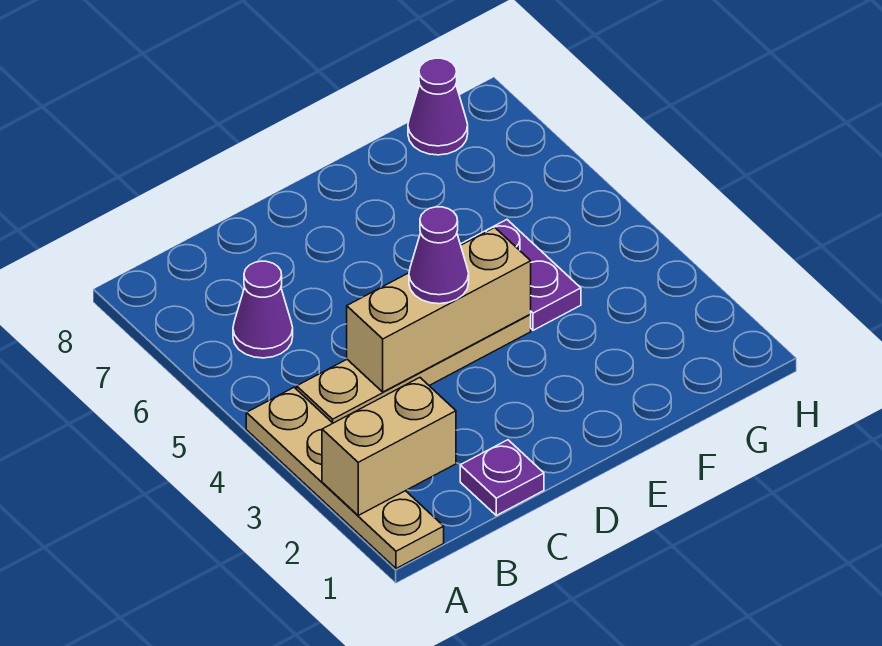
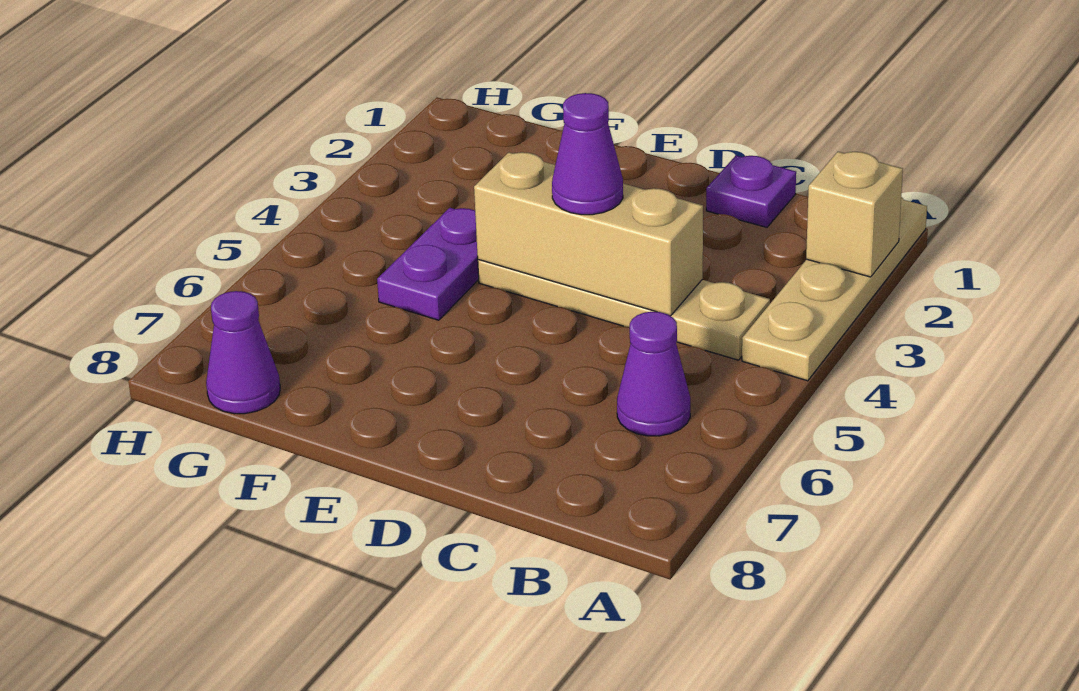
tan brick A2:B2 level 2 -> tan brick A2 level 2

